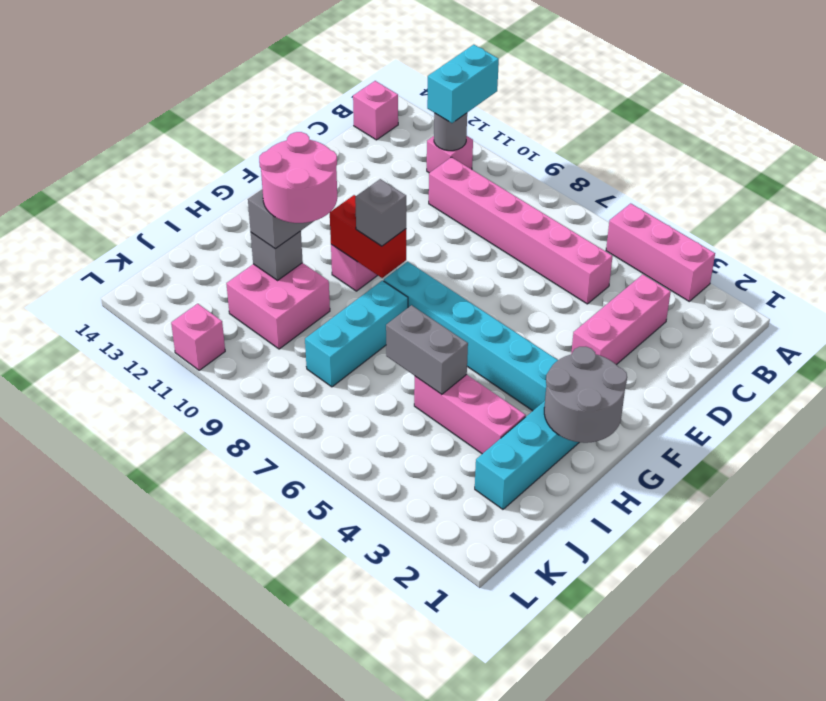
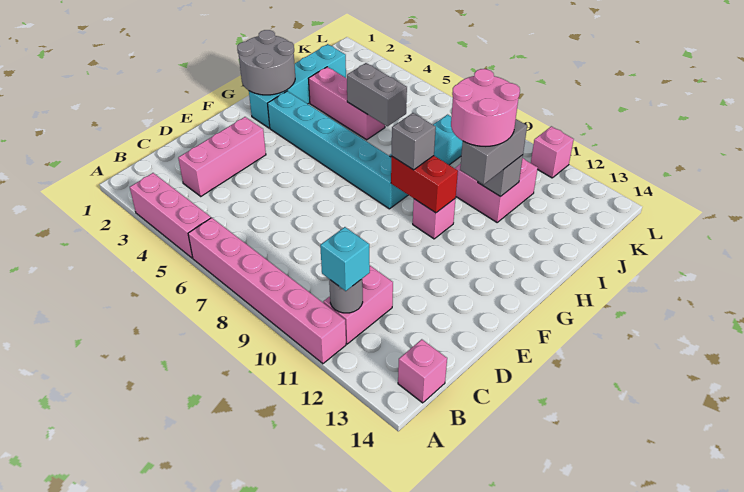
cyan brick A11:B11 level 3 -> cyan brick B11 level 3
pink brick B11 level 1 -> pink brick B11:C11 level 1
pink brick C5:C10 level 1 -> pink brick A6:A11 level 1

